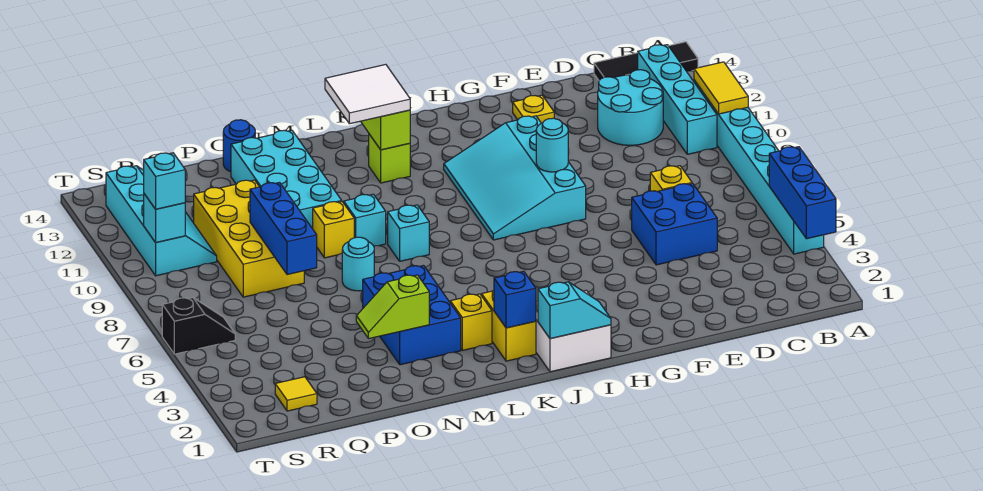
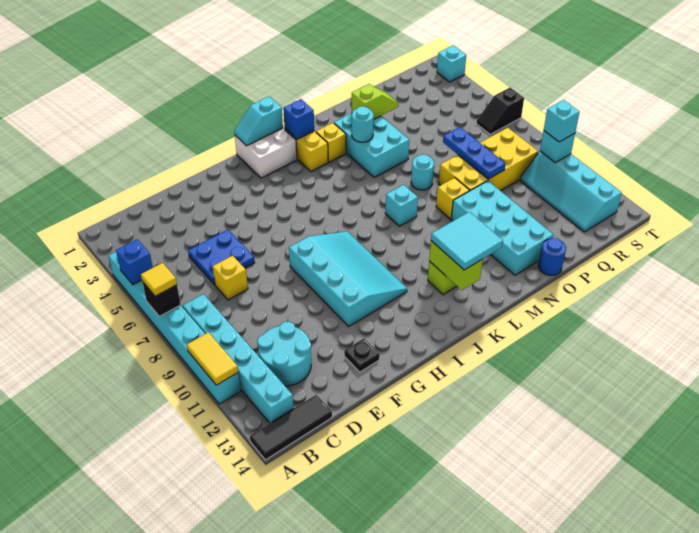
blue brick A3:A5 level 2 -> blue brick A5 level 2
none -> black brick A7 level 2
cyan brick B10:B13 level 1 -> cyan brick B8:B13 level 1
blue brick D5:E6 level 1 -> blue plate D5:E6 level 1
yellow plate F13 level 1 -> black plate F13 level 1
cyan round brick G9 level 2 -> cyan round brick M4 level 2
white tile K12:L13 level 3 -> cyan tile K12:L13 level 3
blue brick M3:N5 level 1 -> cyan brick M3:N5 level 1
cyan brick M9 level 1 -> cyan brick T2 level 1
blue brick P7:P9 level 2 -> blue plate P7:P9 level 2
yellow brick P8:Q11 level 1 -> yellow brick O8:R9 level 1
yellow tile R2 level 1 -> yellow tile A7 level 3

